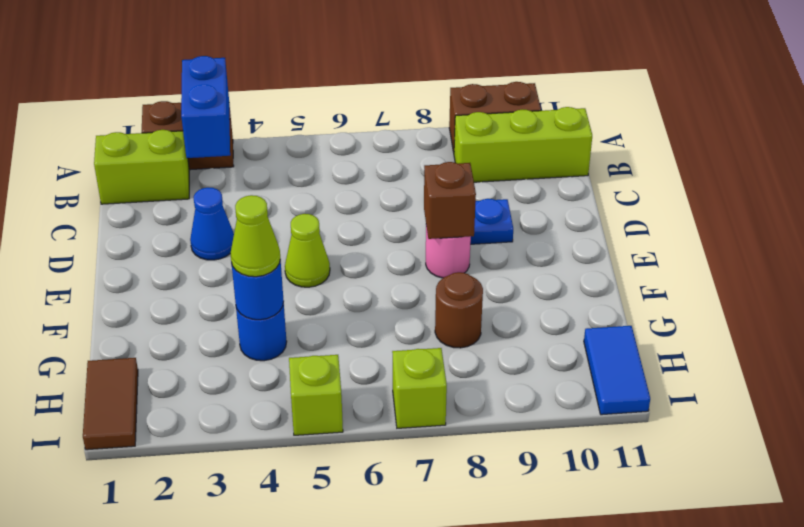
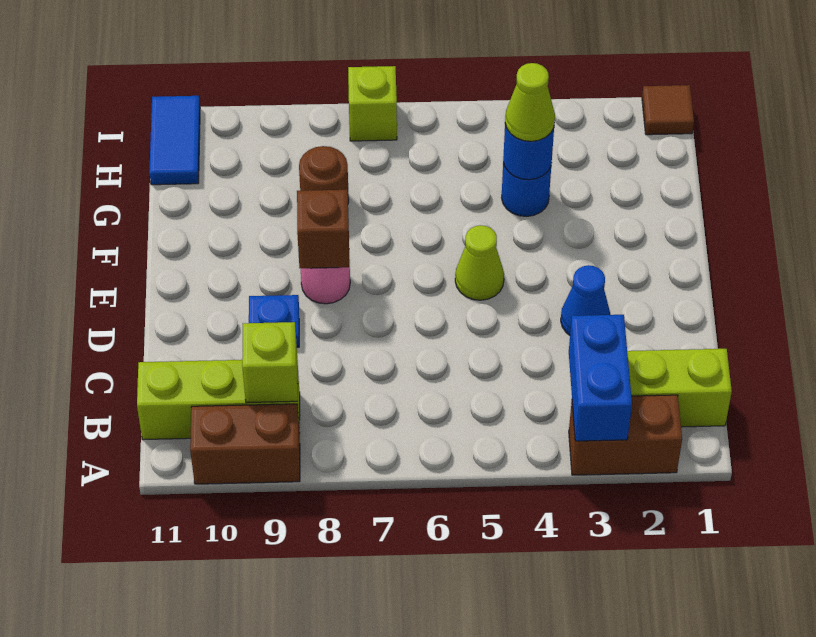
brown tile H1:I1 level 1 -> brown tile I1 level 1
lime brick I5 level 1 -> lime brick B9 level 2

